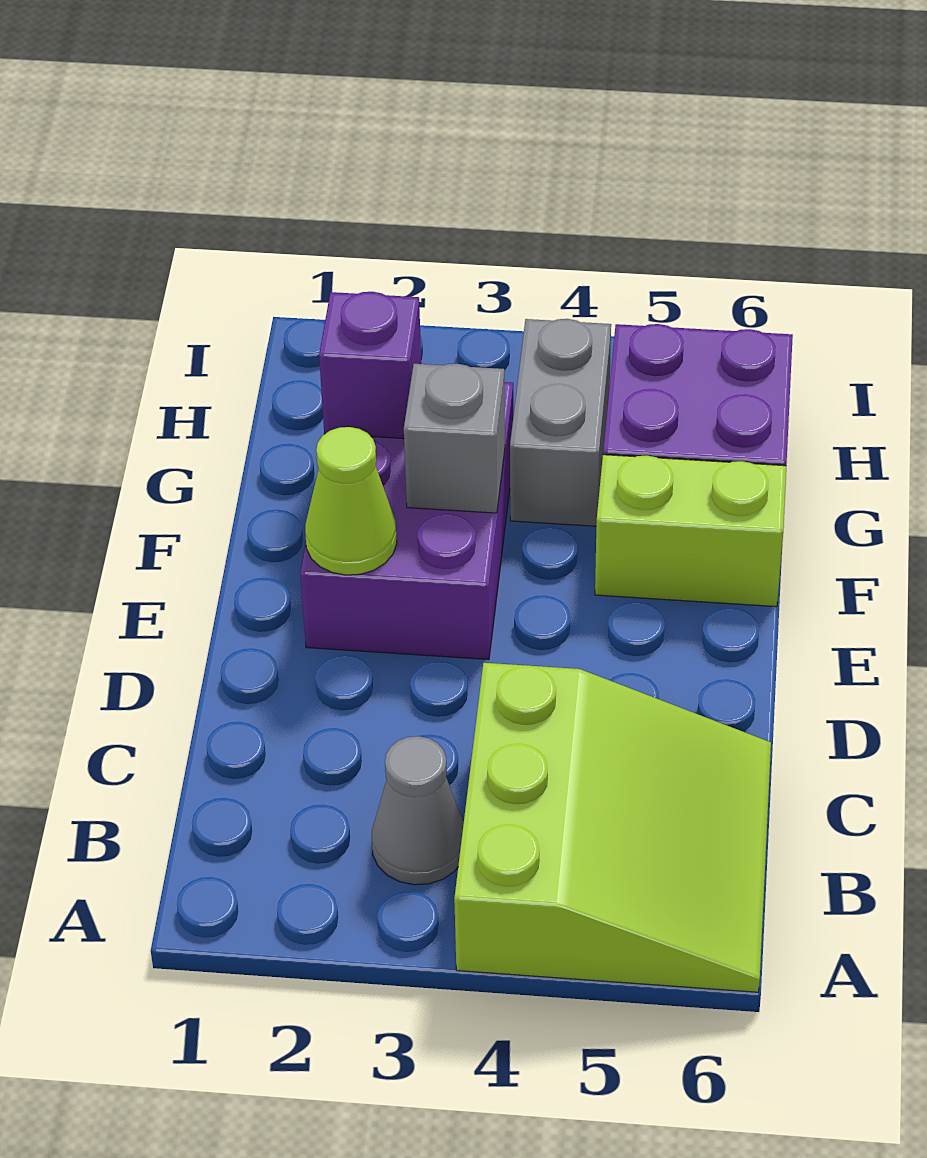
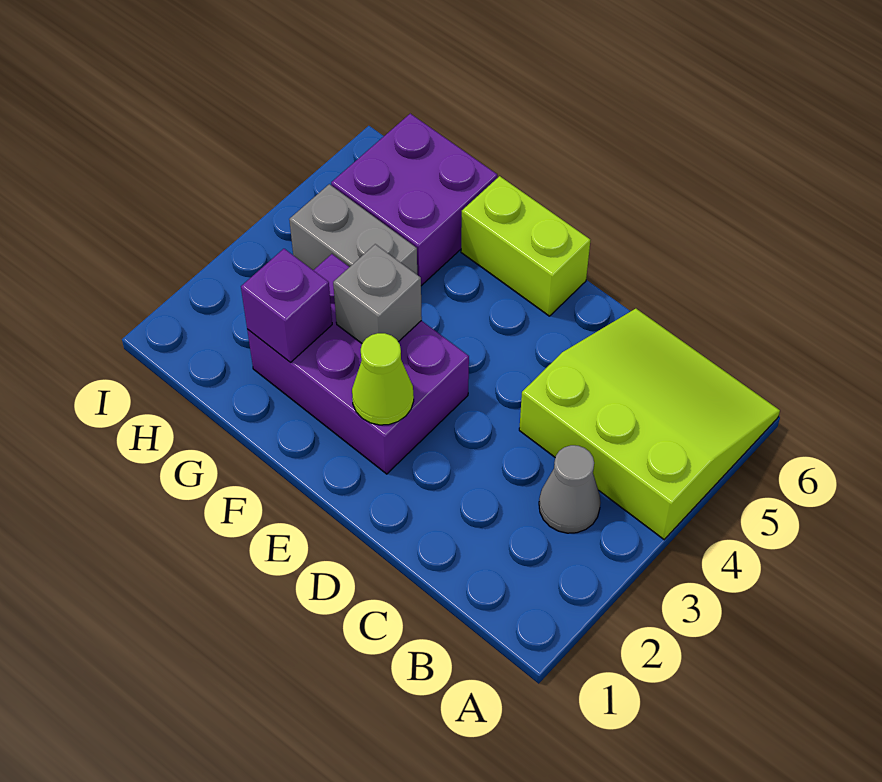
lime brick F5:F6 level 1 -> lime brick E6:F6 level 1

